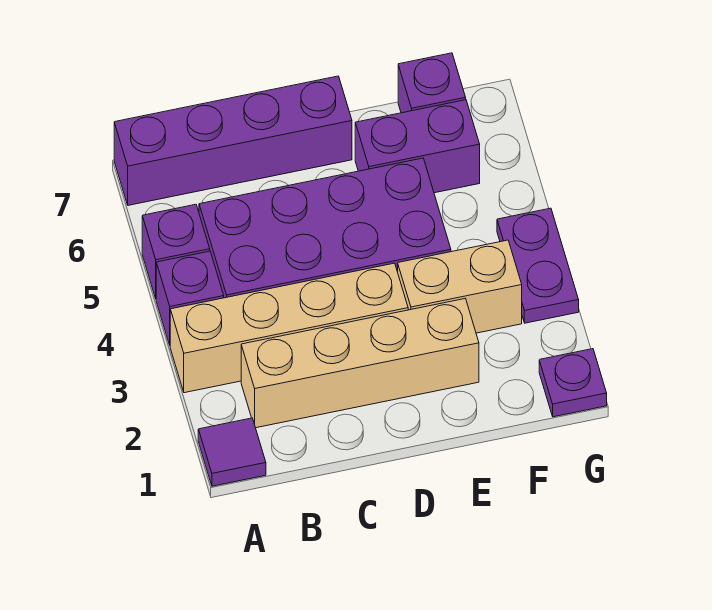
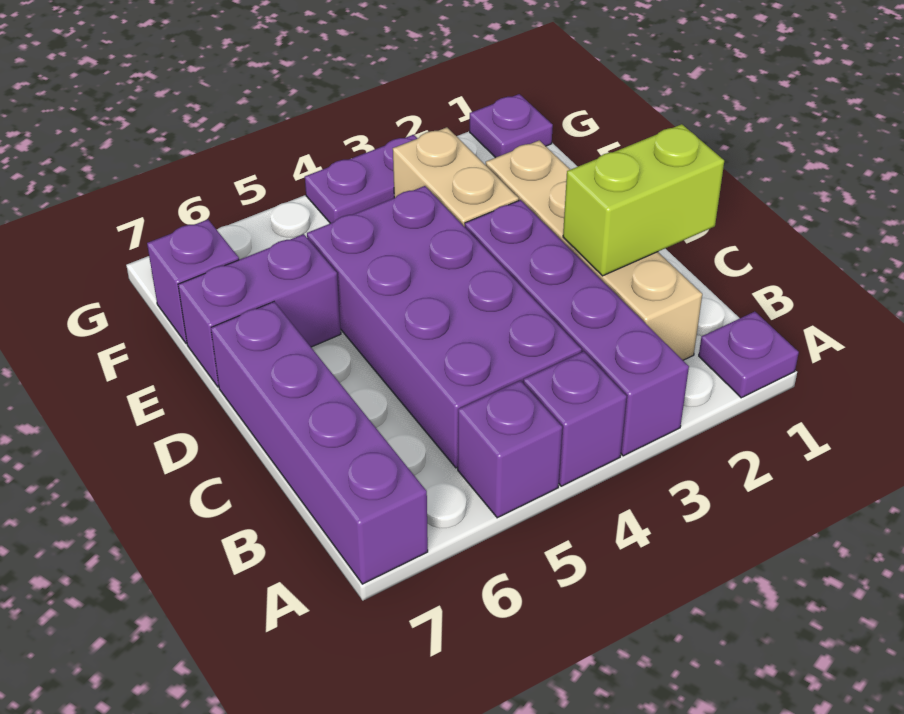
purple tile A1 level 1 -> purple plate A1 level 1
tan brick A3:D3 level 1 -> purple brick A3:D3 level 1
none -> lime brick C1:C2 level 2
purple brick E6:F6 level 1 -> purple brick E6:E7 level 1

